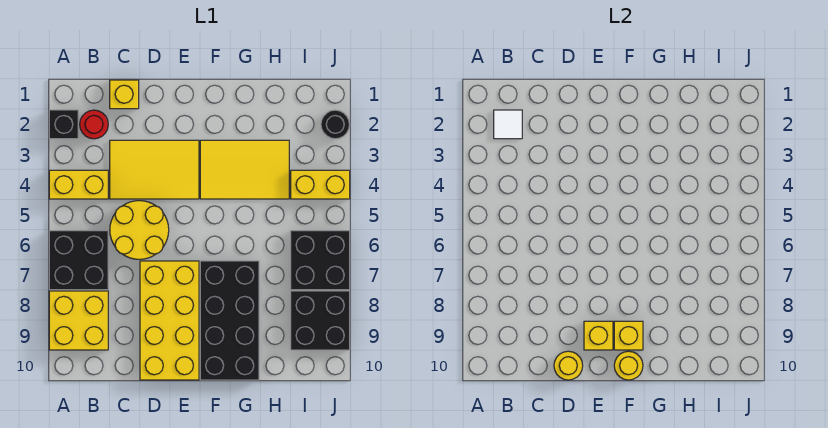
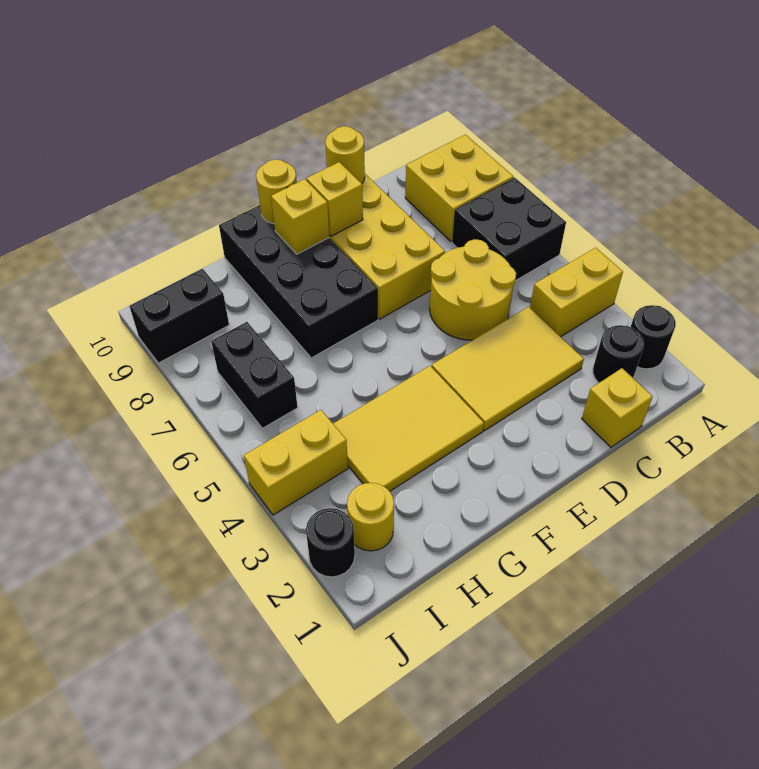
black brick A2 level 1 -> black round brick A2 level 1
red round brick B2 level 1 -> black round brick B2 level 1
white tile B2 level 2 -> none
none -> yellow round brick I2 level 1
black brick I6:J7 level 1 -> black brick I6:I7 level 1
black brick I8:J9 level 1 -> black brick I9:J9 level 1

